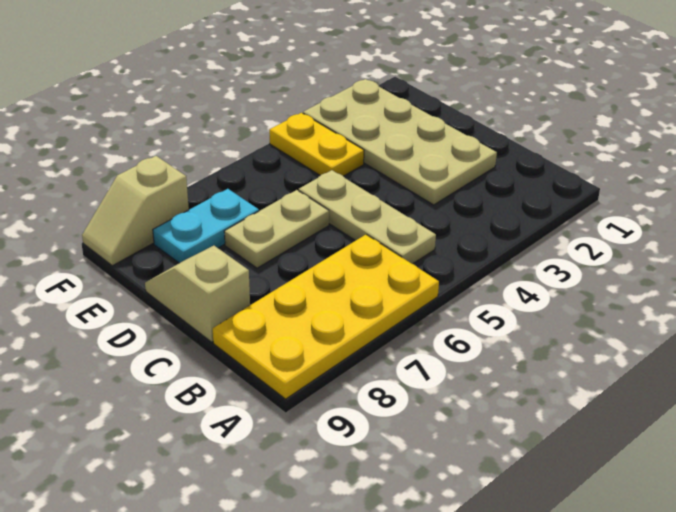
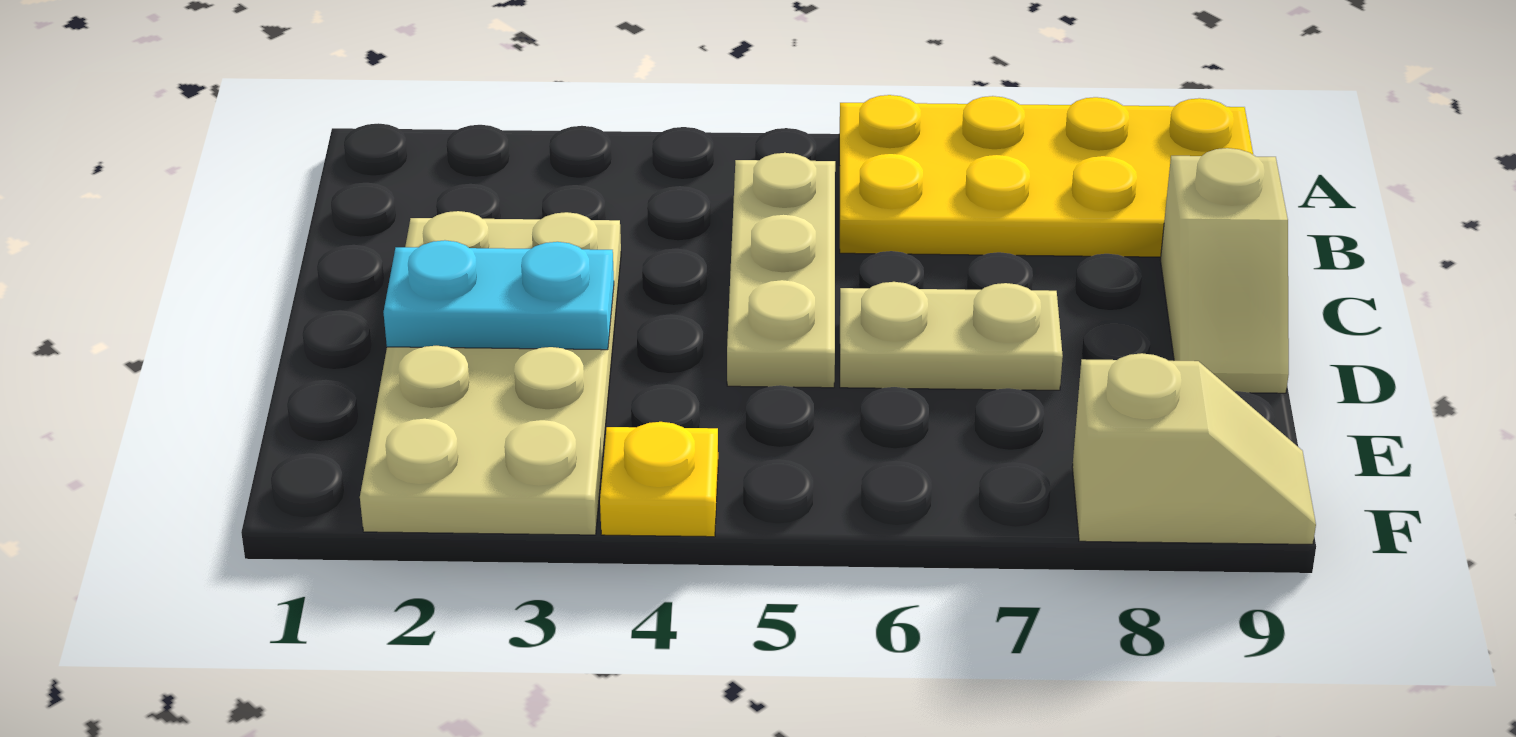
yellow plate E4:F4 level 1 -> yellow plate F4 level 1
cyan plate E7:E8 level 1 -> cyan plate D2:D3 level 2

